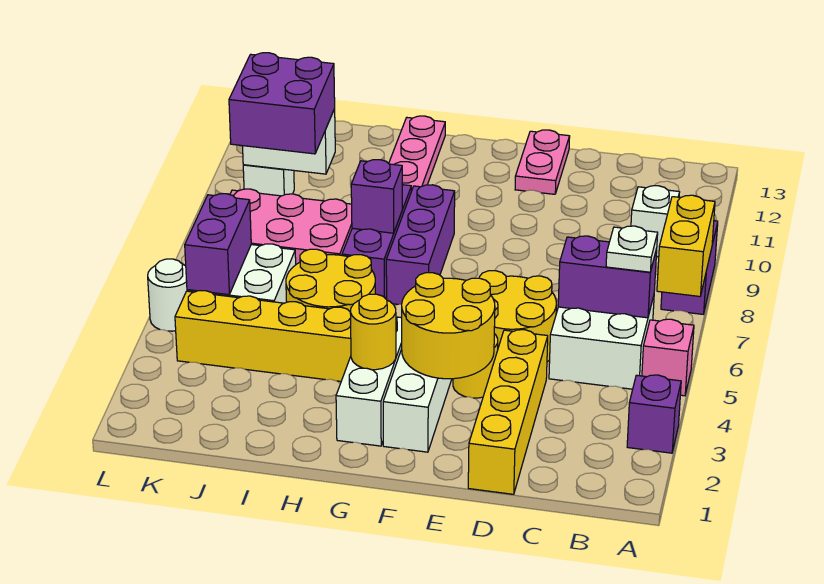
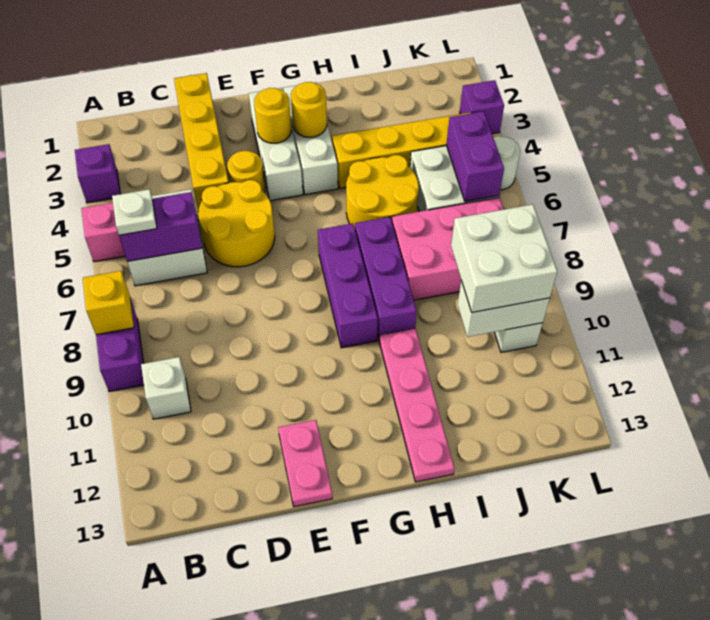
yellow brick A7:A8 level 2 -> yellow brick A8 level 2
yellow round brick E3:F4 level 2 -> yellow round brick F3 level 2
purple brick H8 level 2 -> purple brick L3 level 1
purple brick J9:K10 level 3 -> white brick J9:K10 level 3

